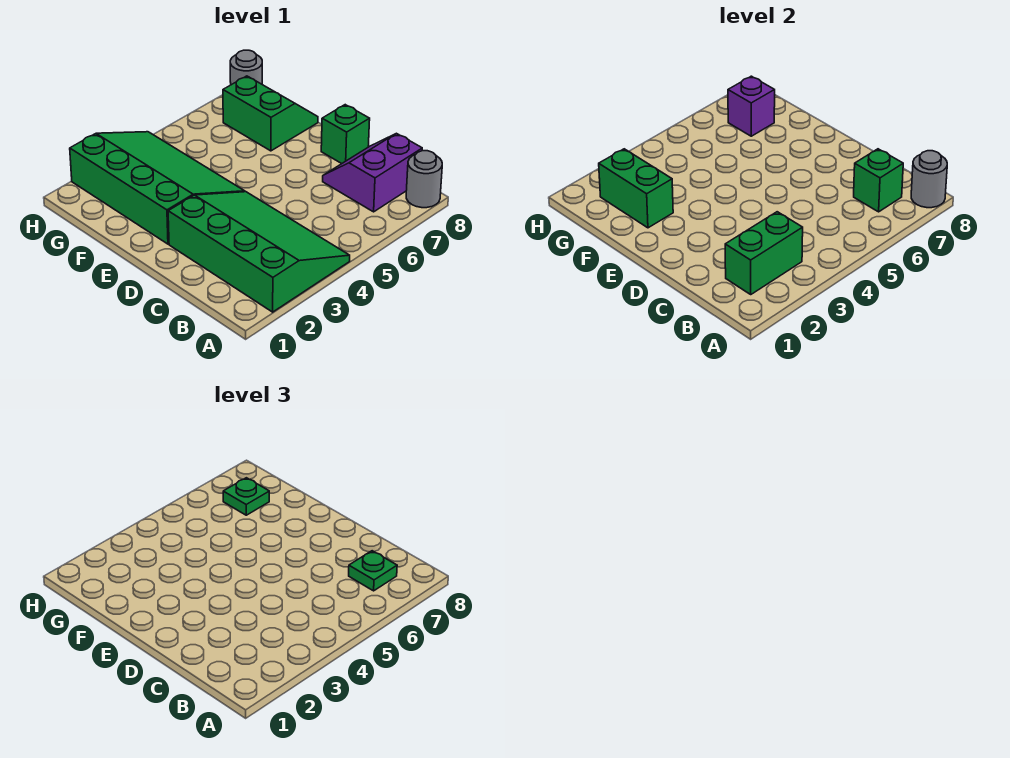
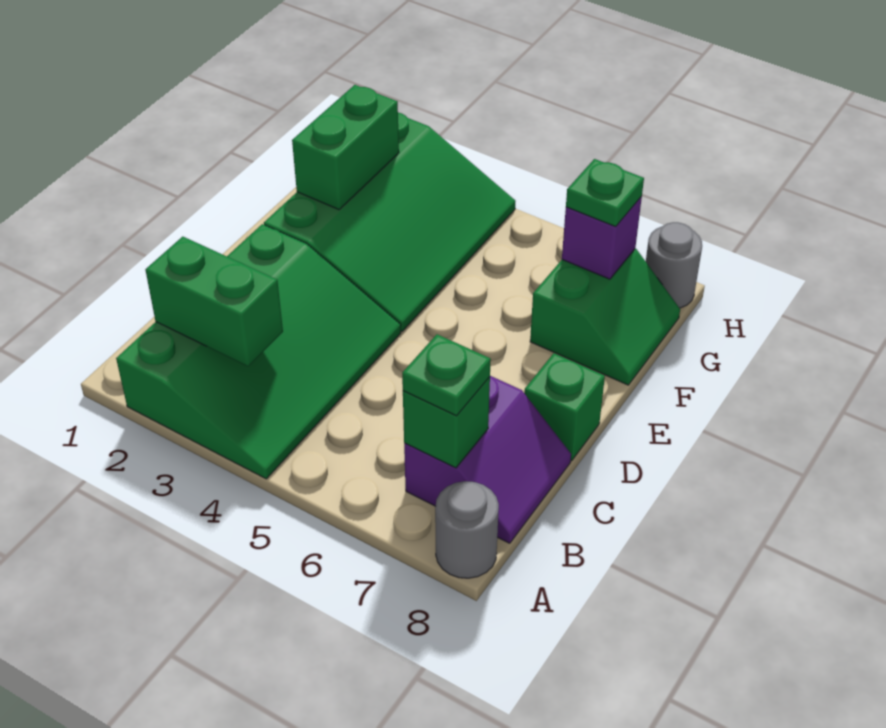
grey round brick A8 level 2 -> none
purple slope B7:C8 level 1 top B -> purple slope B7:C8 level 1 top 7

